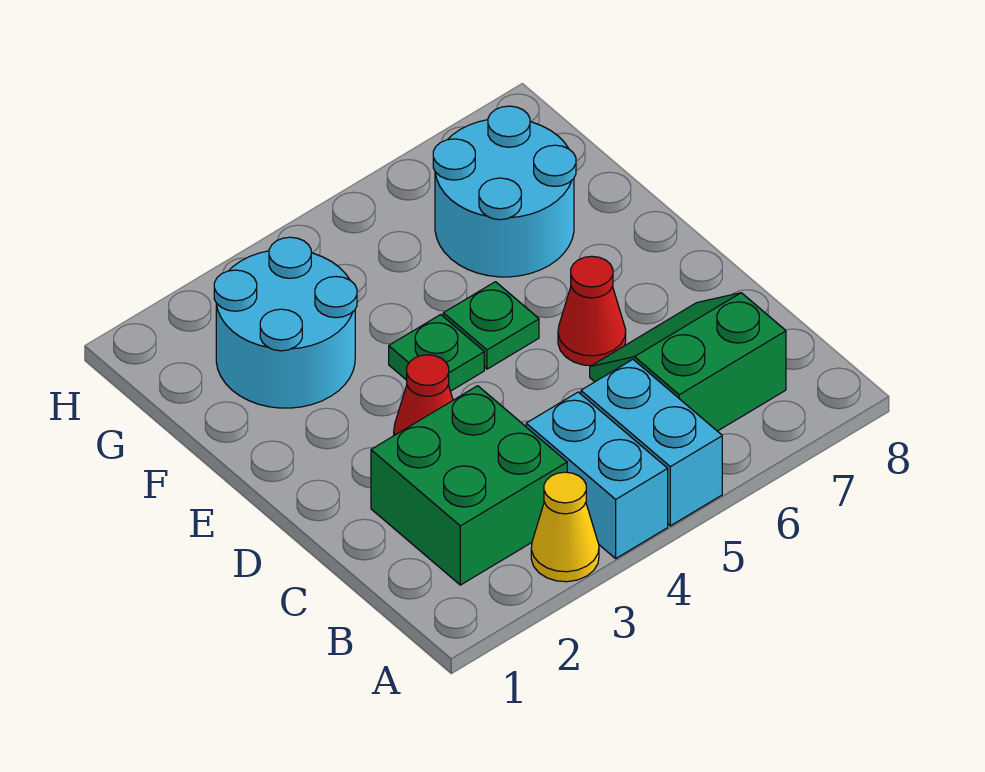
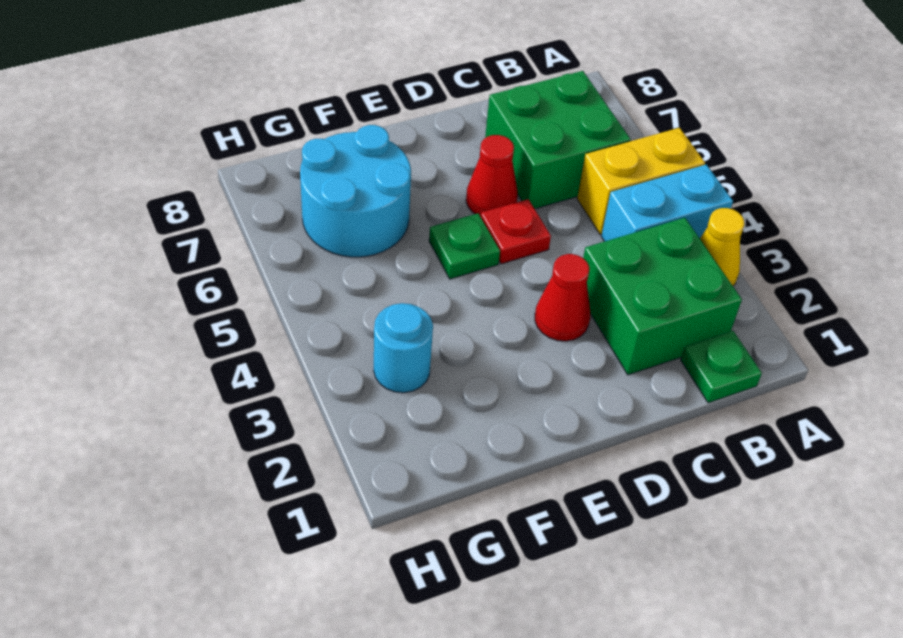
cyan brick A5:B5 level 1 -> yellow brick A5:B5 level 1
green slope B6:C7 level 1 top B -> green brick B6:C7 level 1
none -> red plate D5 level 1
green plate E4 level 1 -> green plate B1 level 1
cyan round brick F2:G3 level 1 -> cyan round brick G3 level 1

